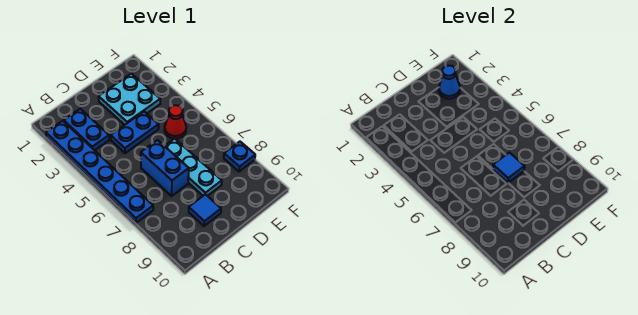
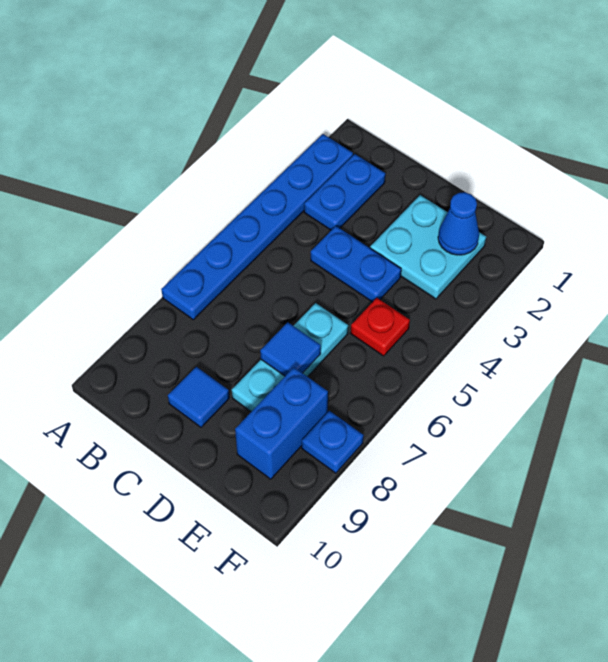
blue brick C6:C7 level 1 -> blue brick E8:E9 level 1
red cone E5 level 1 -> red plate E5 level 1

